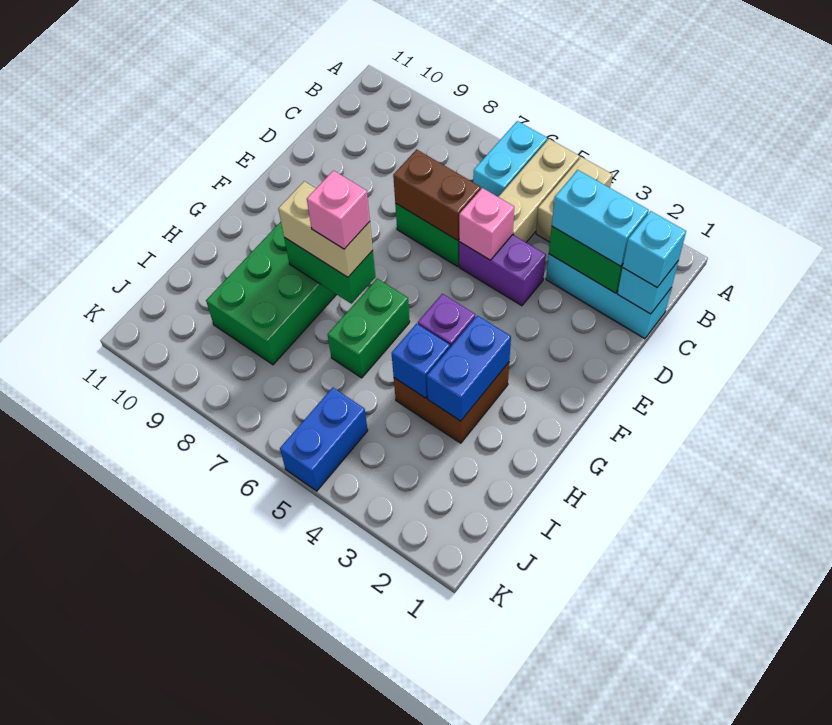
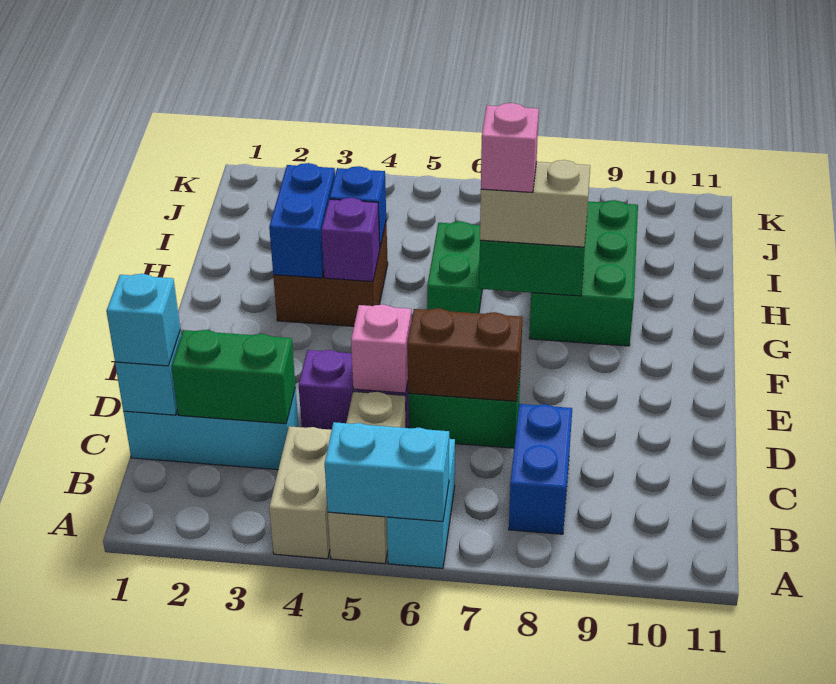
cyan brick C2:C3 level 3 -> cyan brick A5:A6 level 2
blue brick J5:K5 level 1 -> blue brick B8:C8 level 1

